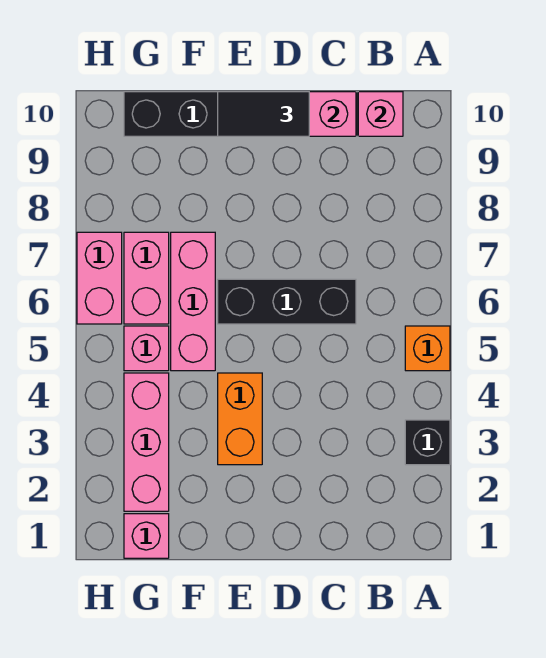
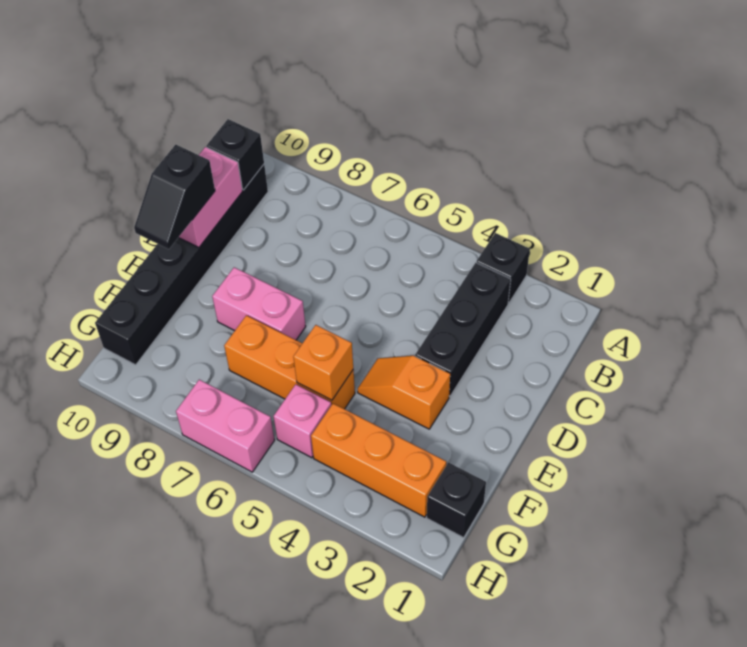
orange brick A5 level 1 -> orange brick F5 level 2
pink brick B10 level 2 -> black brick B10 level 2
black brick C6:E6 level 1 -> black brick B3:D3 level 1
black tile D10:E10 level 3 -> black slope D10:E10 level 3 top D
orange brick E3:E4 level 1 -> orange slope E3:E4 level 1 top 3
pink brick F5:F7 level 1 -> orange brick F5:F7 level 1
pink brick G1 level 1 -> black brick G1 level 1
pink brick G2:G4 level 1 -> orange brick G2:G4 level 1
pink brick G6:G7 level 1 -> pink brick E7:E8 level 1

